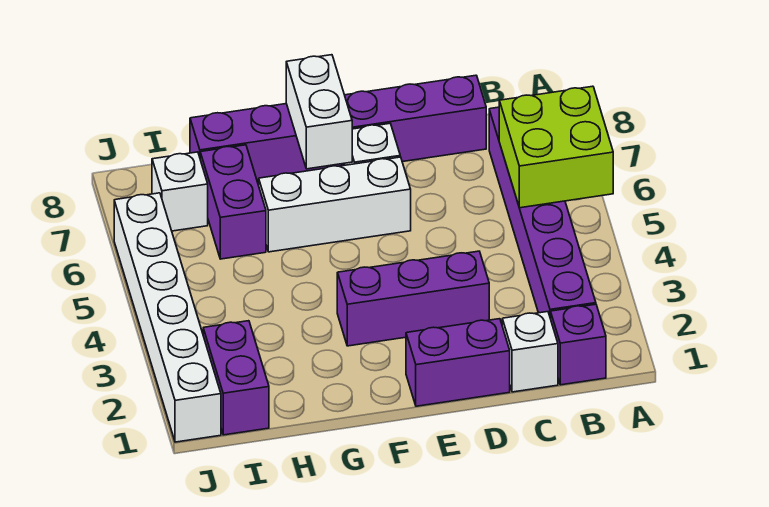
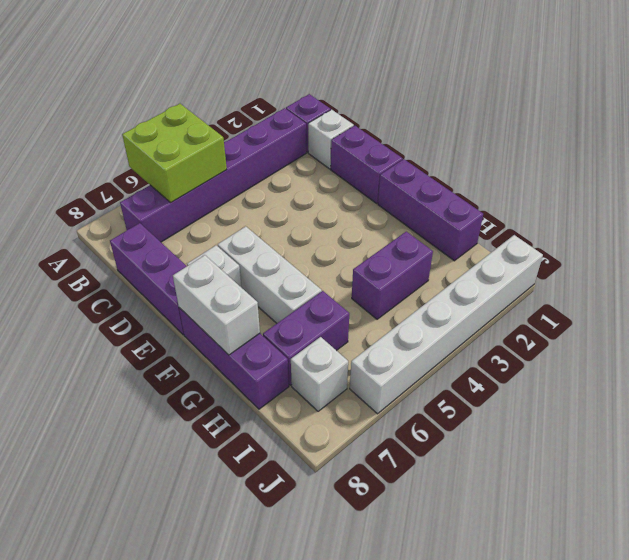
purple brick D3:F3 level 1 -> purple brick F1:H1 level 1
white brick F7:F8 level 2 -> white brick F8:G8 level 2
purple brick I1:I2 level 1 -> purple brick H3:H4 level 1

